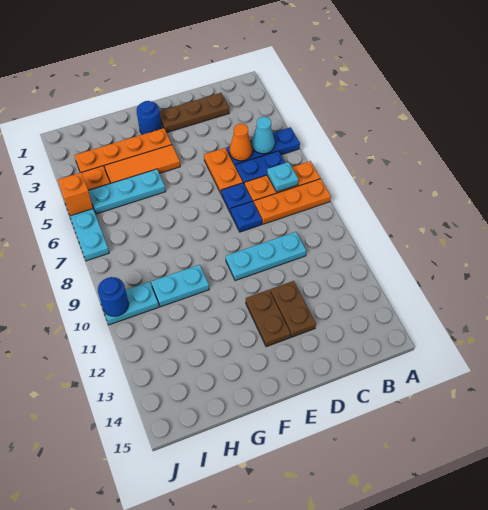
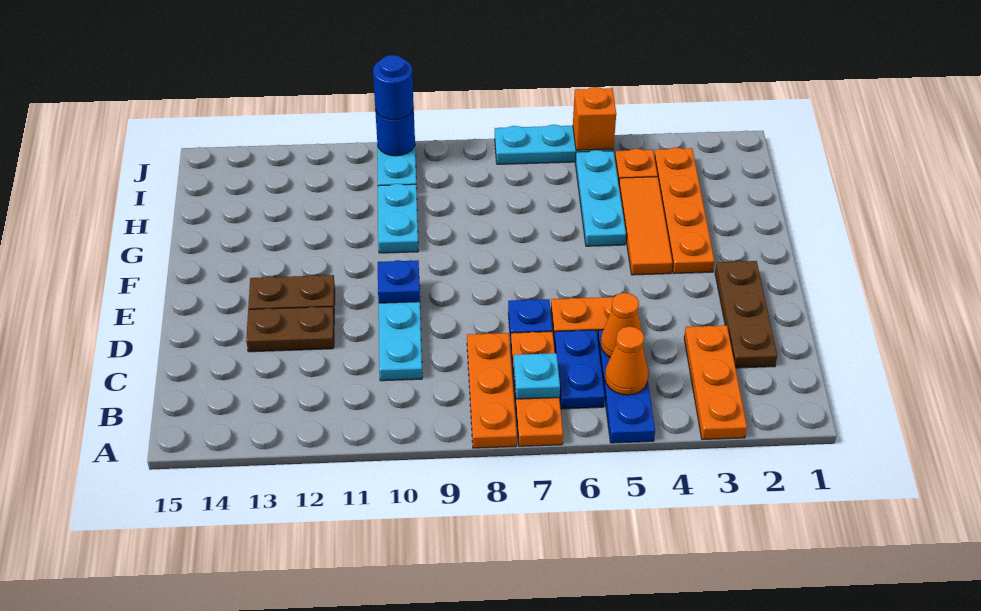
none -> orange plate A3:C3 level 1
cyan cone B5 level 2 -> orange cone B5 level 2
blue plate D8 level 1 -> blue plate E10 level 2
blue round brick F2 level 1 -> blue round brick J10 level 3

